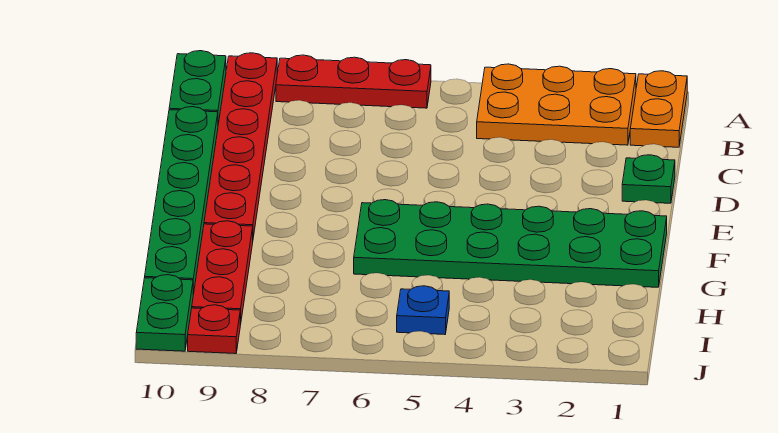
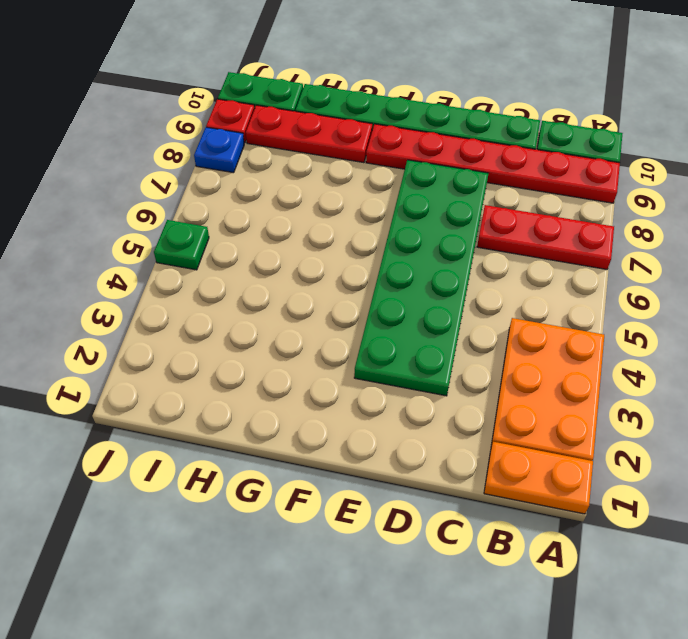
red plate A6:A8 level 1 -> red plate A7:C7 level 1
green plate D1 level 1 -> green plate J5 level 1
green plate F1:G6 level 1 -> green plate D3:E8 level 1
blue plate I5 level 1 -> blue plate J8 level 1

